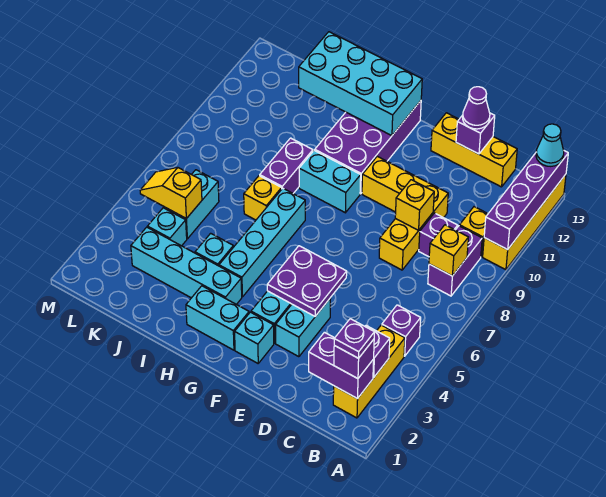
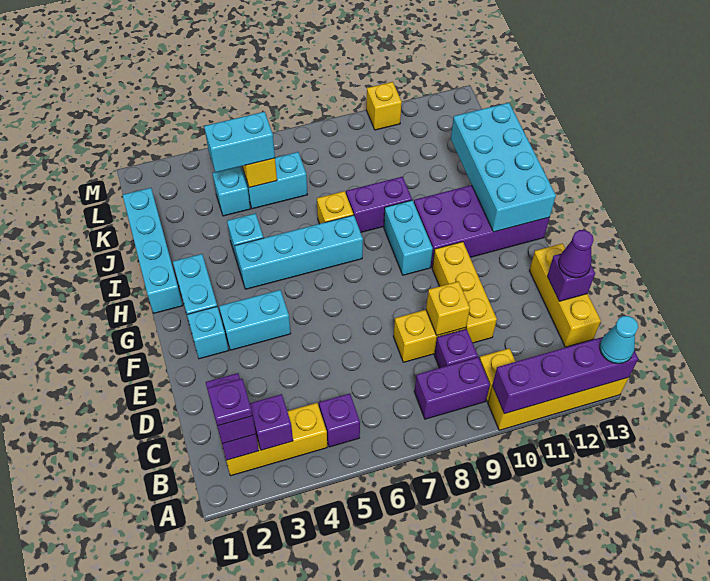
yellow brick B8 level 2 -> yellow brick M10 level 1
cyan brick E3:E4 level 1 -> cyan brick K4:K5 level 3
purple plate E4:F5 level 2 -> none
cyan brick H3:K3 level 1 -> cyan brick H1:K1 level 1

